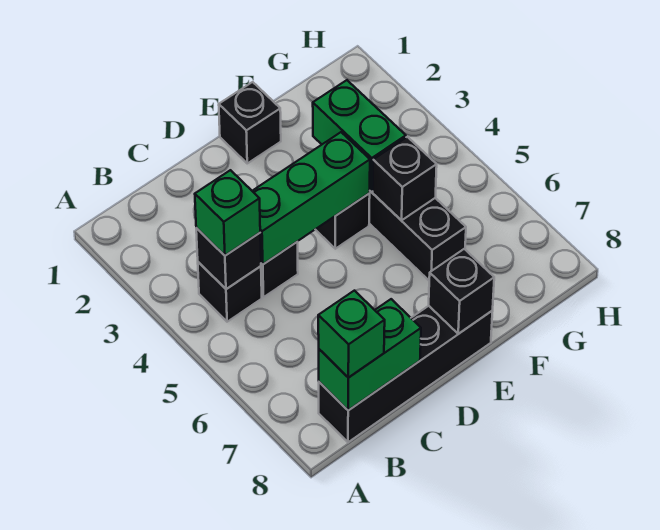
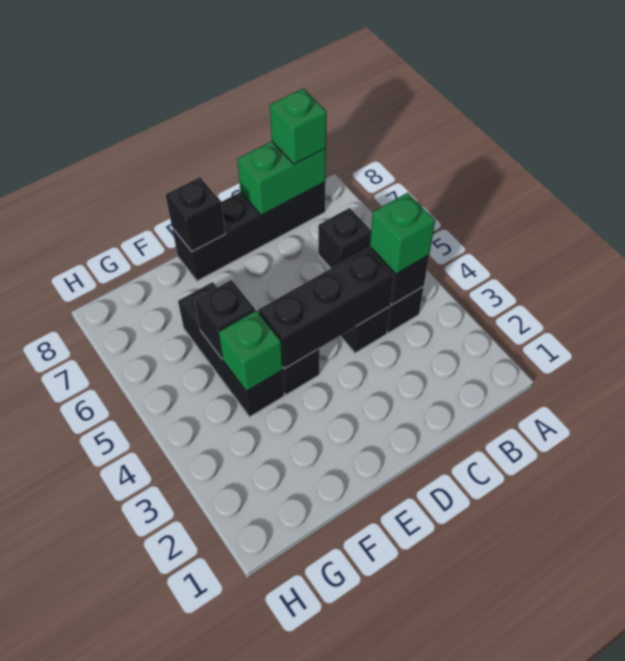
green brick C4:E4 level 2 -> black brick C4:E4 level 2
black brick E1 level 1 -> black brick B6 level 1
green brick F3:F4 level 2 -> green brick F4 level 2

